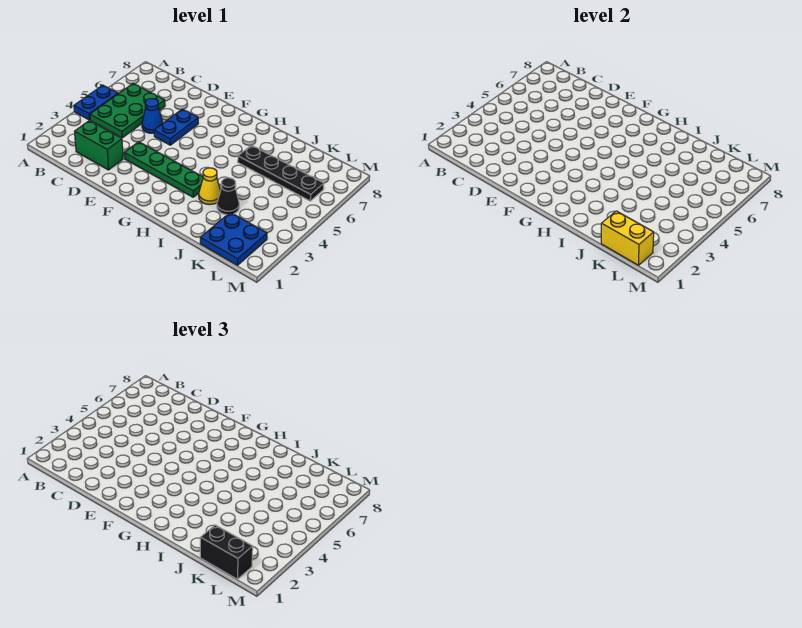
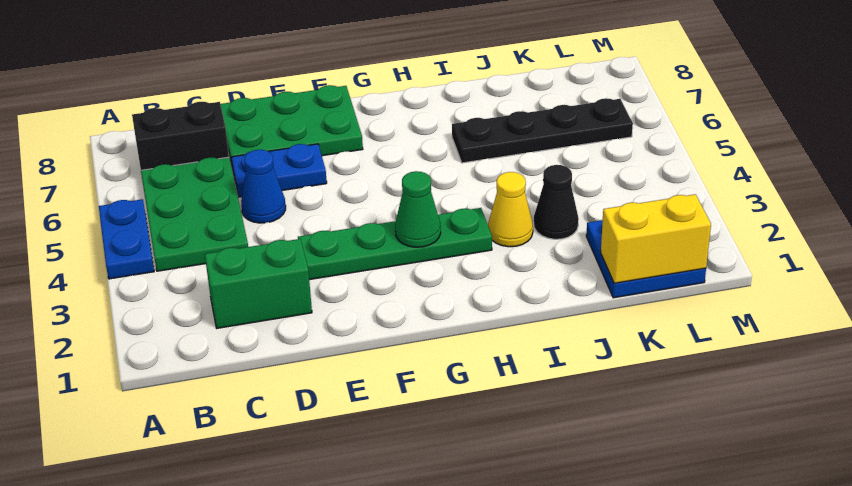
none -> green plate D7:F8 level 1
blue plate E5:E6 level 1 -> blue plate D6:E6 level 1
none -> green cone G3 level 2
black brick K1:L1 level 3 -> black brick B7:C7 level 1

